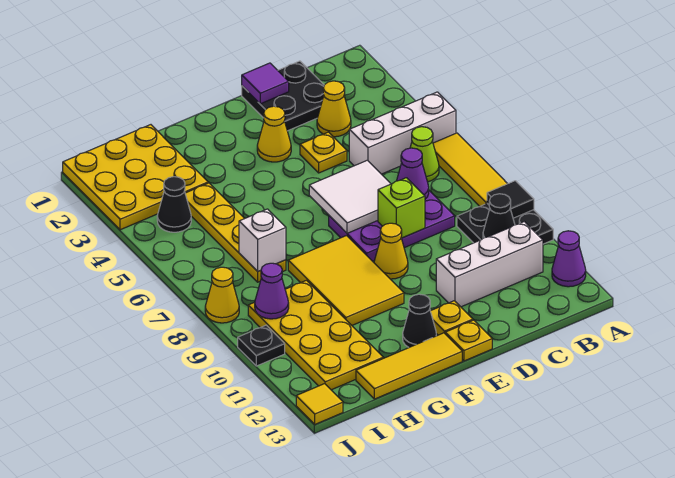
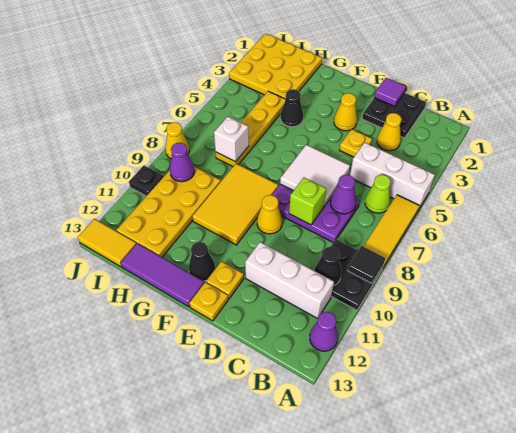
yellow tile F13:H13 level 1 -> purple tile F13:H13 level 1
black cone I4 level 1 -> black cone G4 level 1
yellow tile J13 level 1 -> yellow tile I13:J13 level 1

